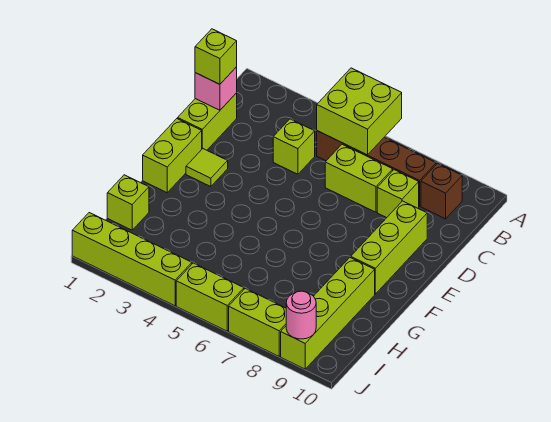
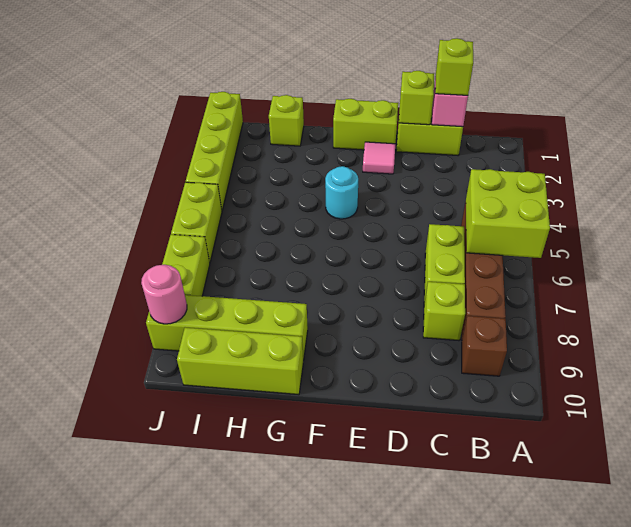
lime brick C4 level 1 -> lime brick D1 level 2
lime brick D9:F9 level 1 -> lime brick G10:I10 level 1
lime tile E2 level 1 -> pink tile E2 level 1
none -> cyan round brick F4 level 1

